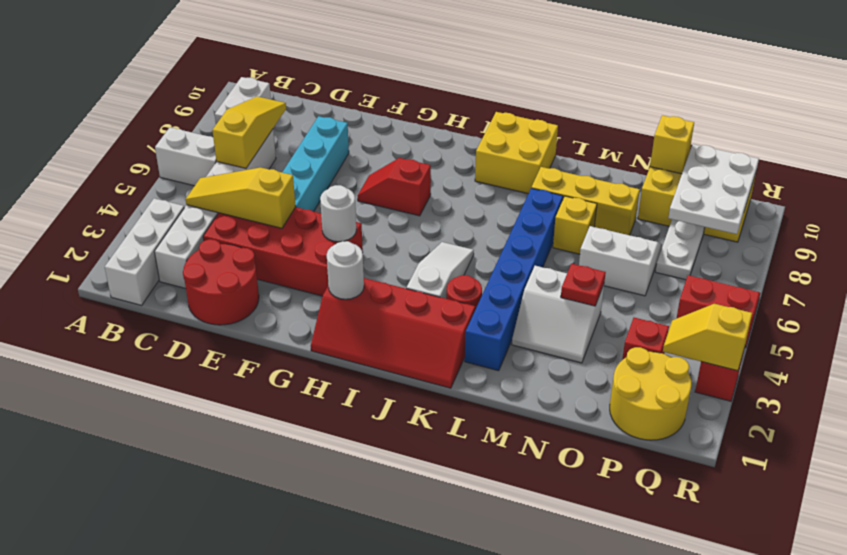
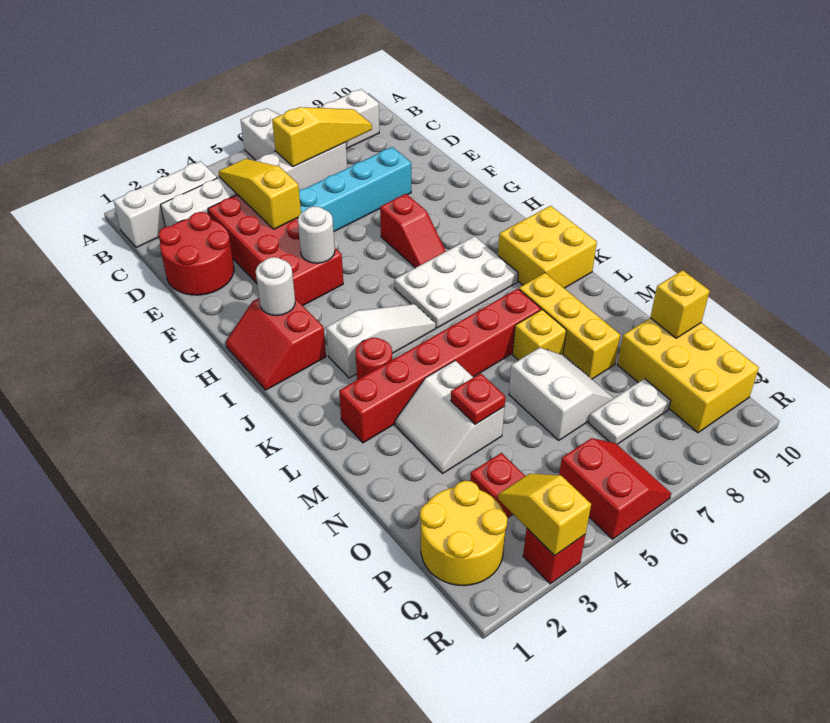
red slope G7:H7 level 1 top H -> red slope G7:H7 level 1 top G
red slope H1:K2 level 1 top 2 -> red slope H1:I2 level 1 top 2
blue brick L2:L7 level 1 -> red brick L2:L7 level 1
white plate P8:Q10 level 2 -> white plate I6:J8 level 1

